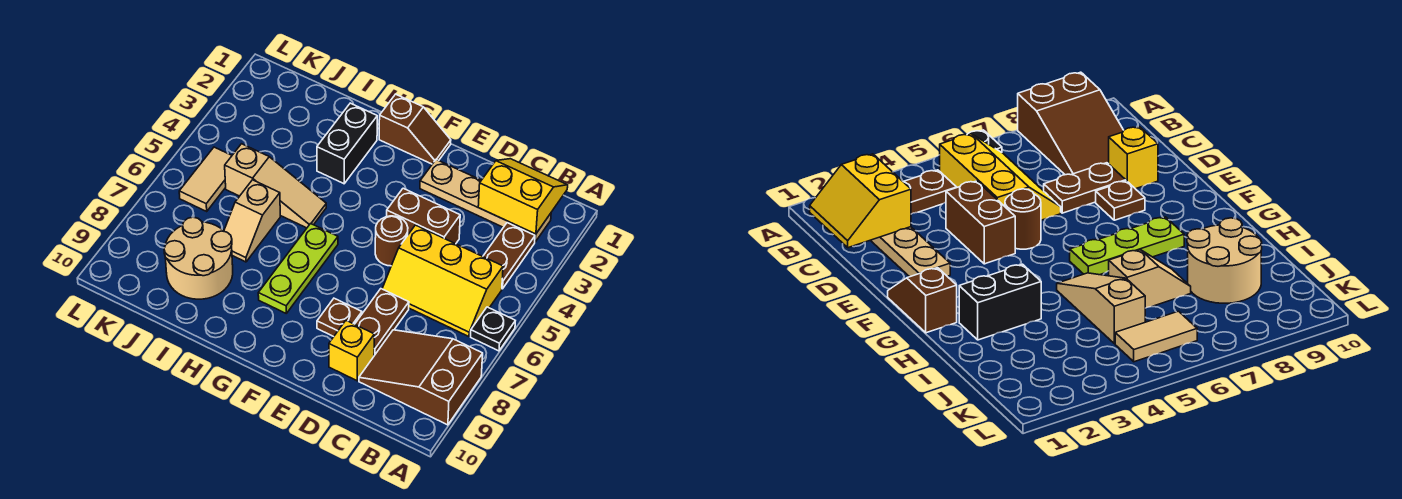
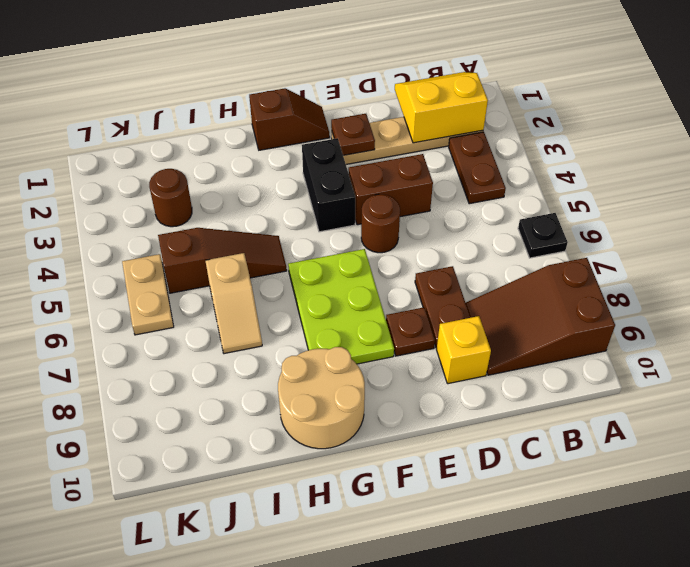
yellow slope B5:D6 level 1 top 5 -> none
none -> brown plate E2 level 2
lime plate G6:G8 level 1 -> lime plate F6:G8 level 1
black brick H2:H3 level 1 -> black brick F3:F4 level 1
tan slope H5:J5 level 1 top J -> brown slope H5:J5 level 1 top J
tan round brick I8:J9 level 1 -> tan round brick G9:H10 level 1
none -> brown round brick J3 level 1
tan tile K5:K6 level 1 -> tan plate K5:K6 level 1

